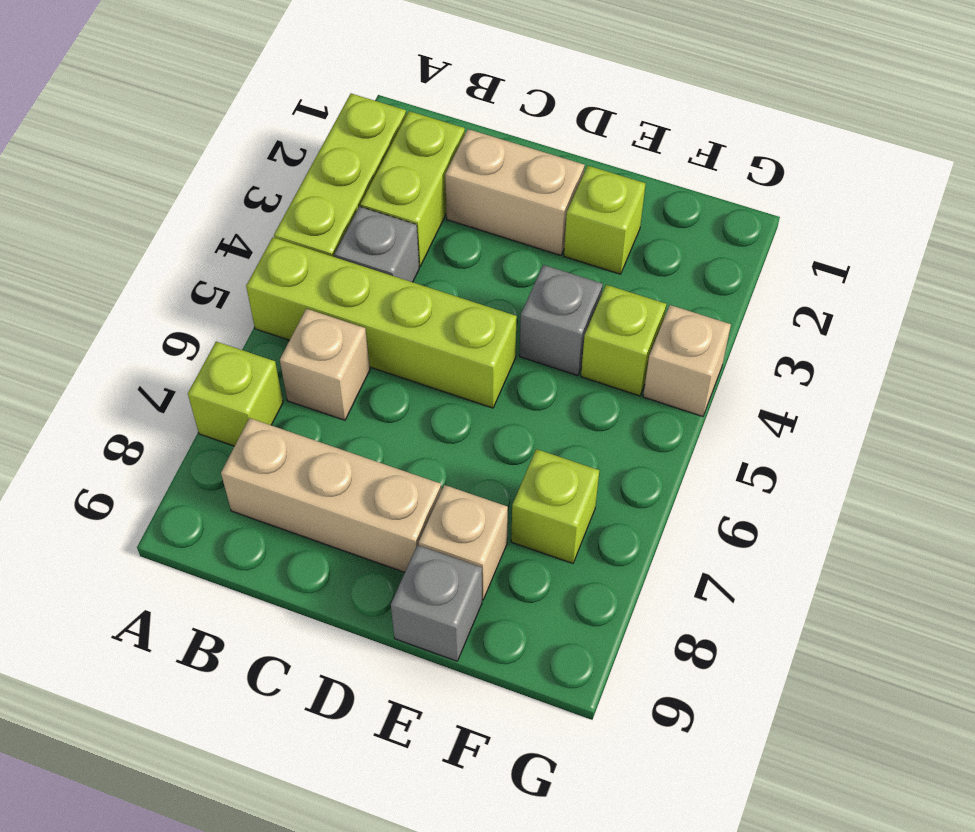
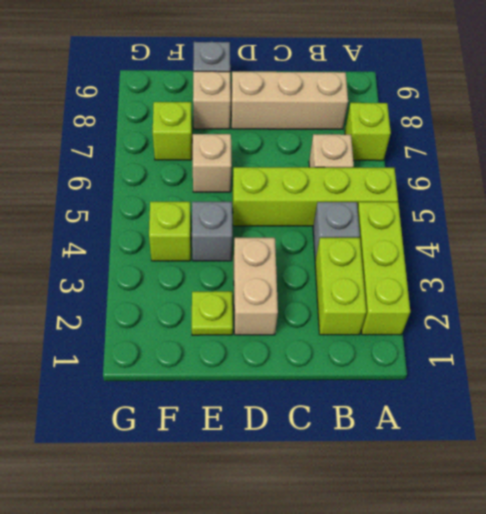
tan brick C2:D2 level 1 -> tan brick D2:D3 level 1
lime brick E2 level 1 -> lime plate E2 level 1
tan brick G4 level 1 -> tan brick E6 level 1

